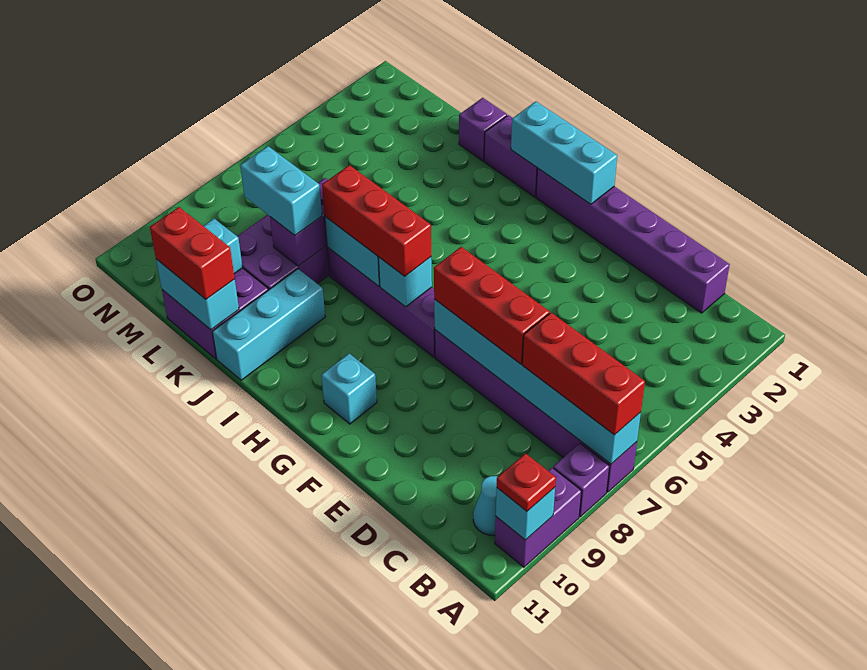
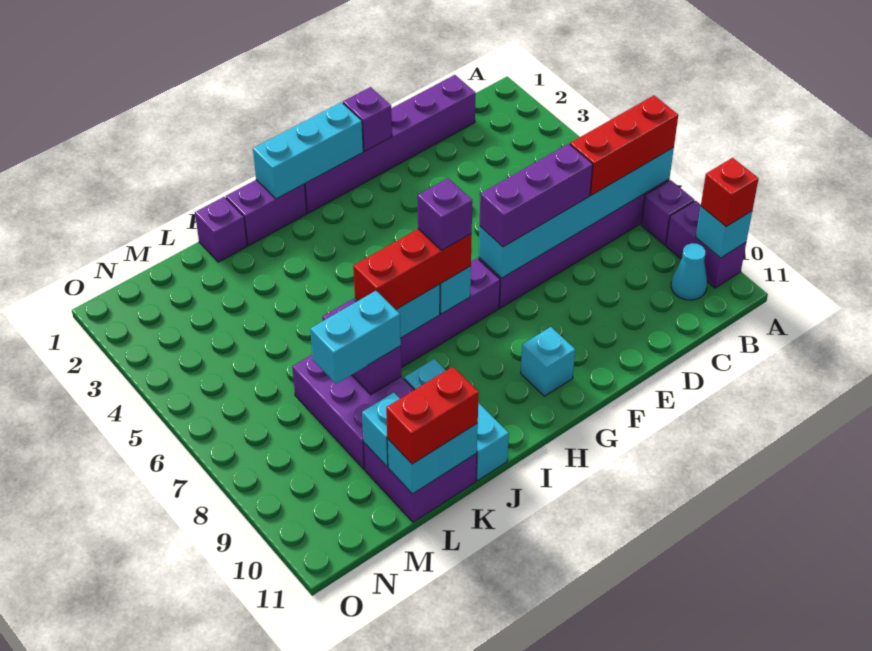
red plate A10 level 3 -> red brick A10 level 3
red brick D7:F7 level 3 -> purple brick D7:F7 level 3
none -> purple brick F1 level 2
none -> purple brick H7 level 4

